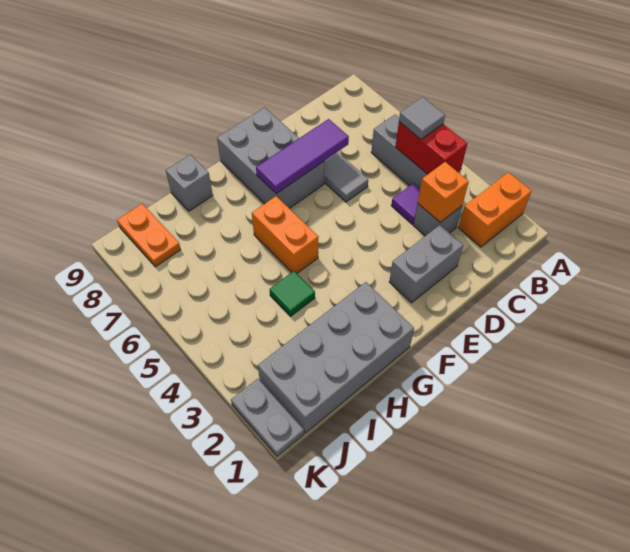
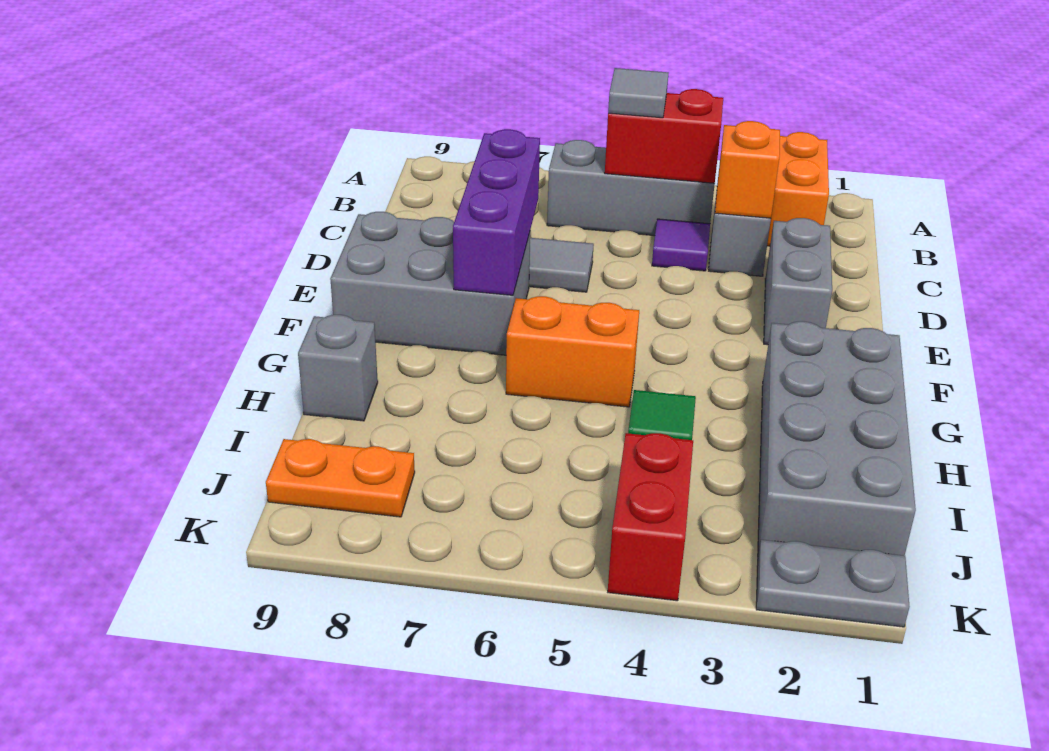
purple tile D7:F7 level 2 -> purple brick D7:F7 level 2
none -> red brick J4:K4 level 1

